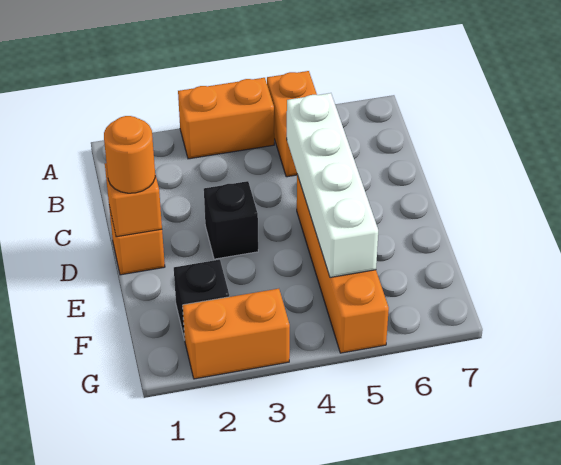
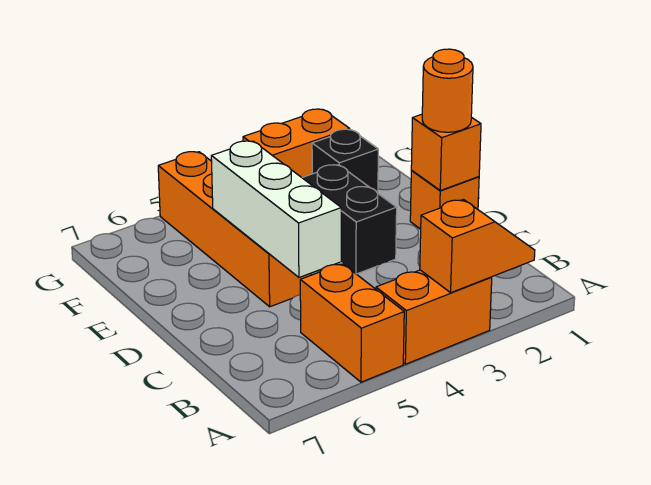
none -> orange slope A2:A3 level 2 top 3
white brick C5:F5 level 2 -> white brick C5:E5 level 2
black brick D3 level 1 -> black brick D3:E3 level 1

